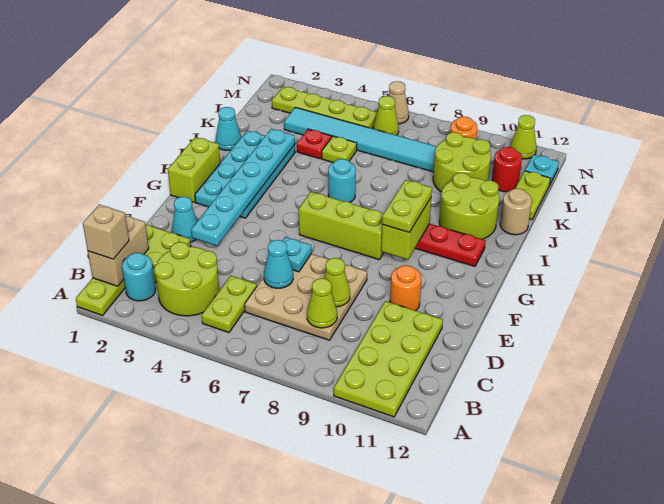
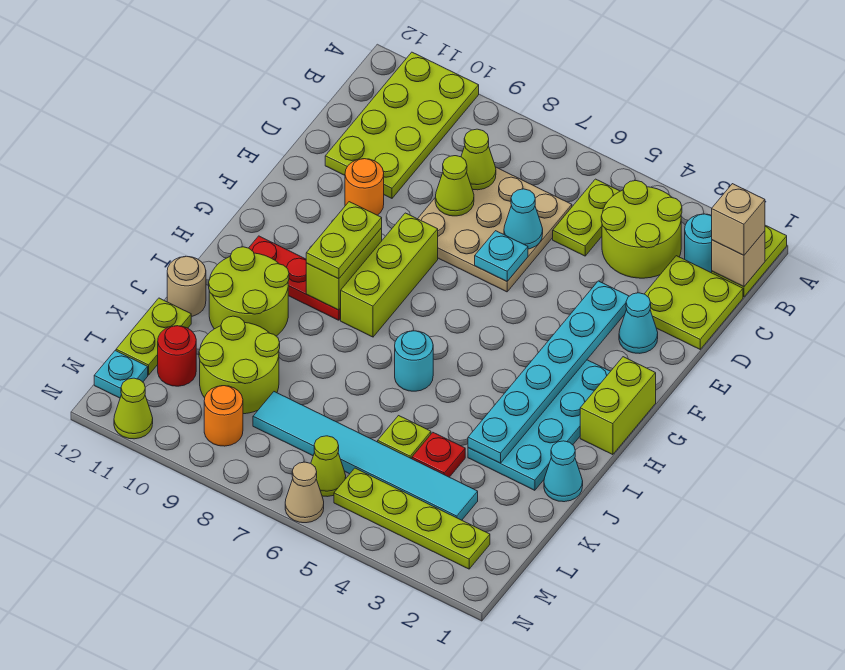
tan brick B1:C1 level 2 -> tan brick B1 level 2
lime brick G6:G8 level 1 -> lime brick F8:H8 level 1

